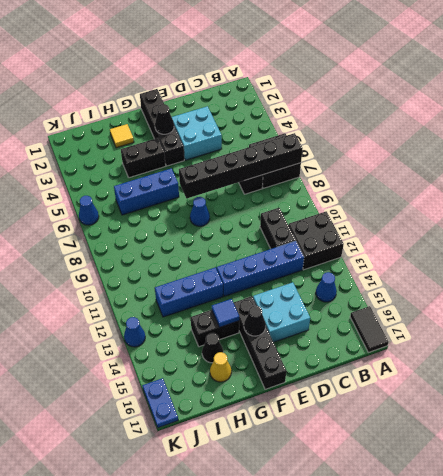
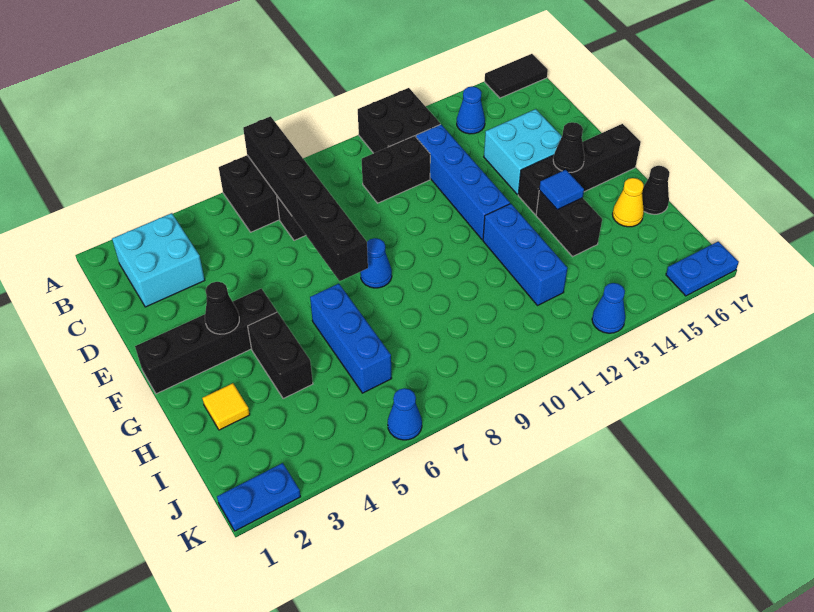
cyan brick D3:E4 level 1 -> cyan brick B2:C3 level 1
black cone H15 level 1 -> black cone H17 level 1
none -> blue plate K1:K2 level 1

